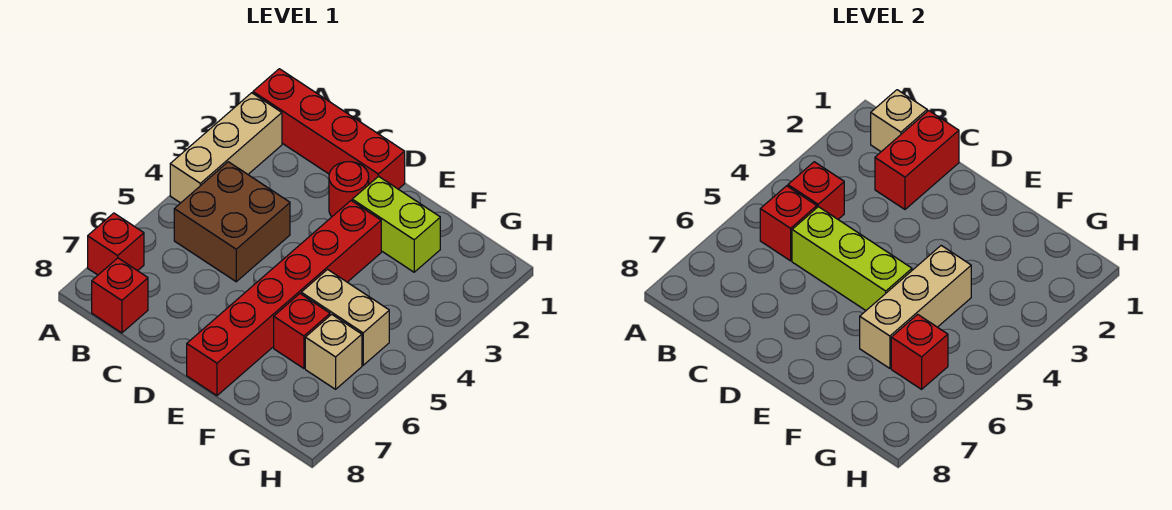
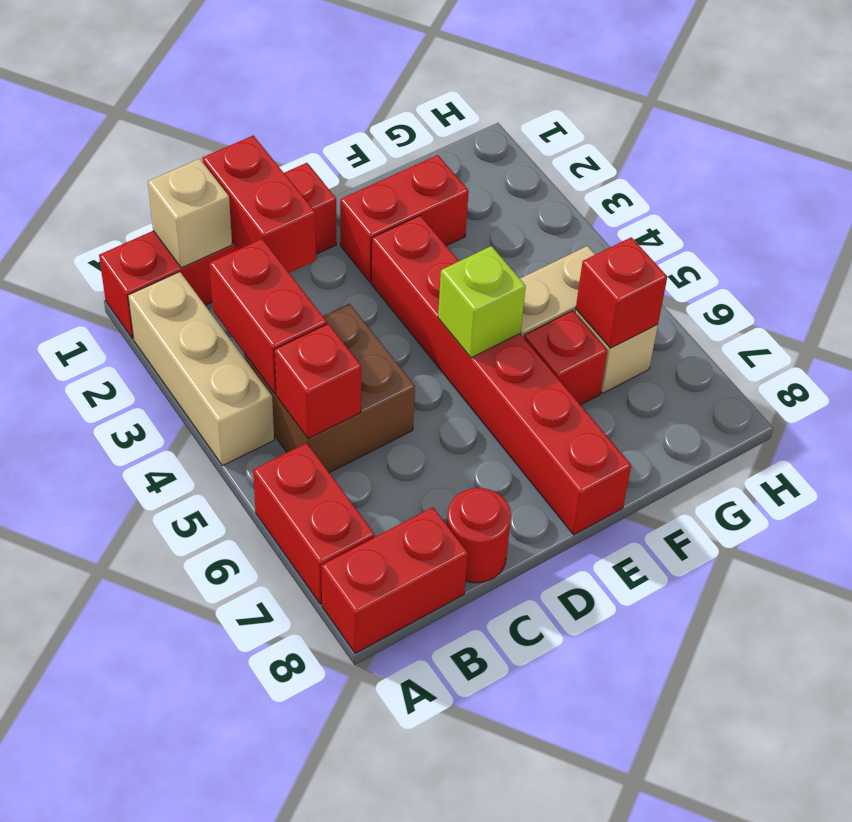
red brick A7 level 1 -> red brick A6:A7 level 1
red brick B4 level 2 -> red brick B3:B4 level 2
red brick B8 level 1 -> red brick A8:B8 level 1
lime brick C5:E5 level 2 -> lime brick E5 level 2
red round brick D2 level 1 -> red round brick C8 level 1
lime brick E2:F2 level 1 -> red brick E2:F2 level 1
tan brick F4:F6 level 2 -> none

